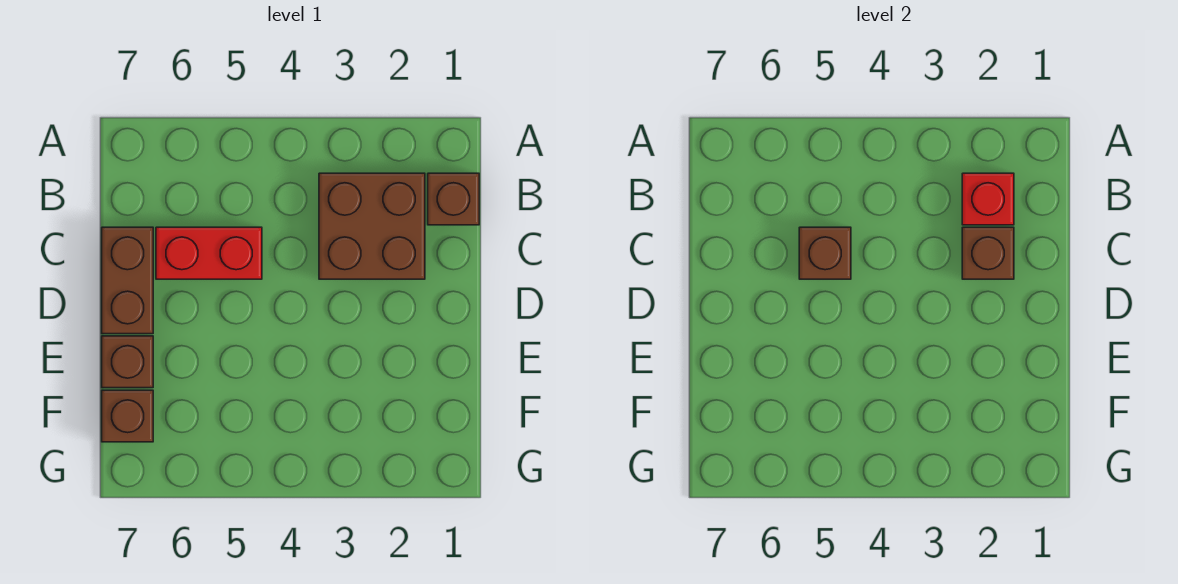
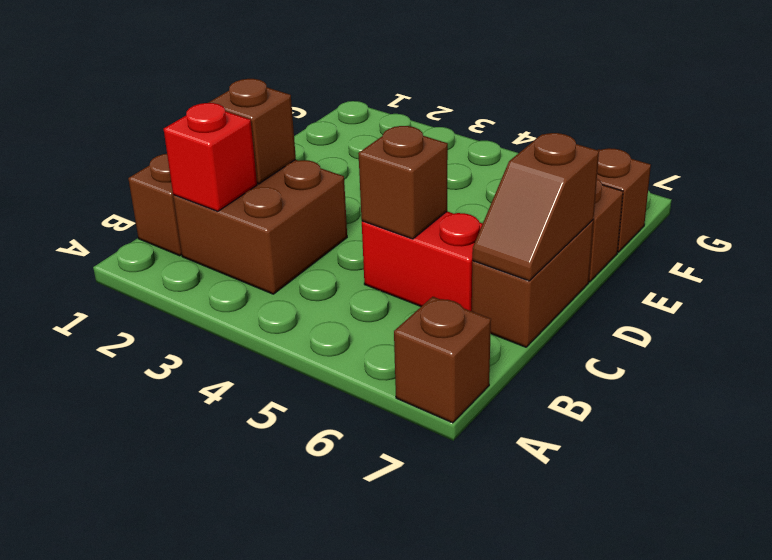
none -> brown brick A7 level 1
none -> brown slope C7:D7 level 2 top D

